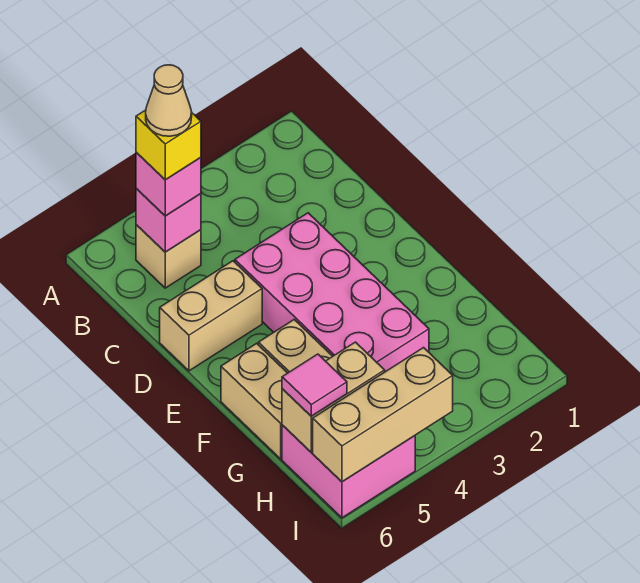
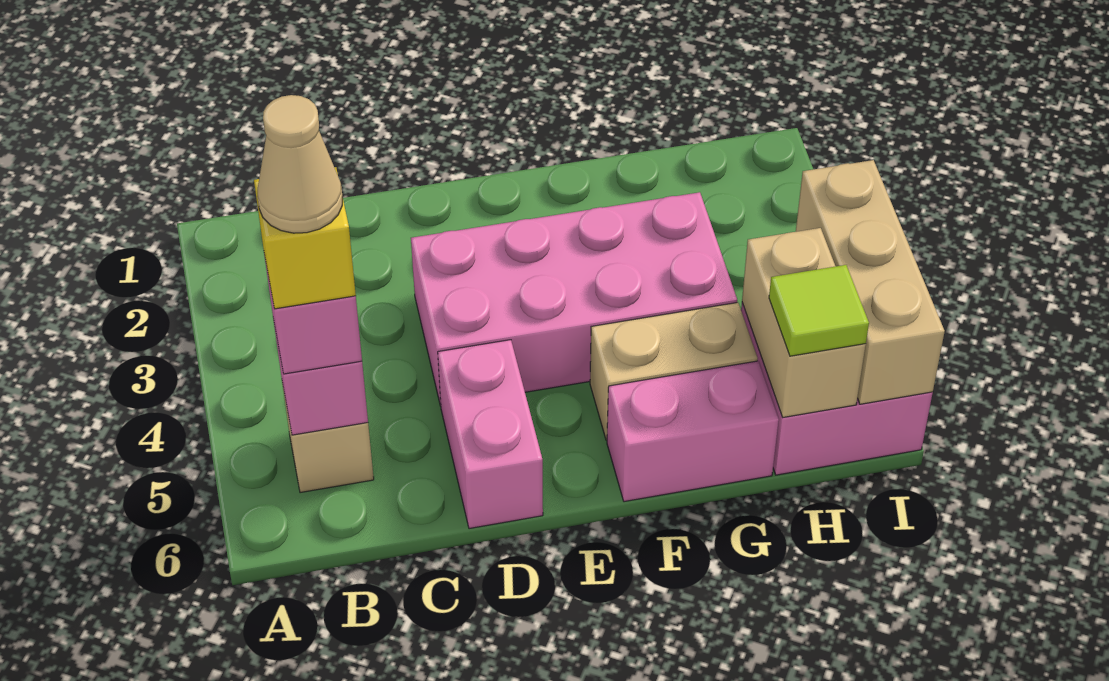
tan brick D5:D6 level 1 -> pink brick D5:D6 level 1
tan brick F6:G6 level 1 -> pink brick F6:G6 level 1
pink tile H6 level 3 -> lime tile H6 level 3

